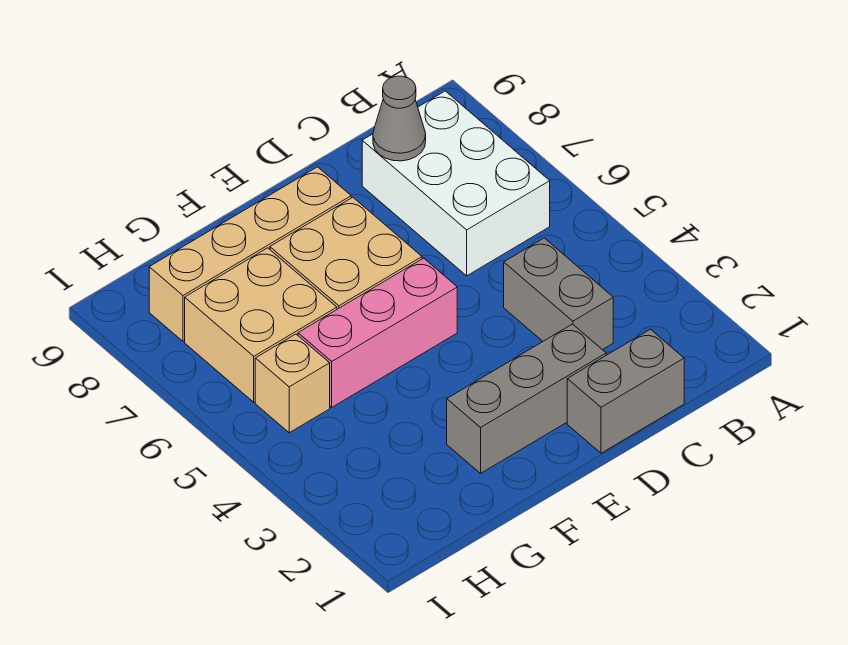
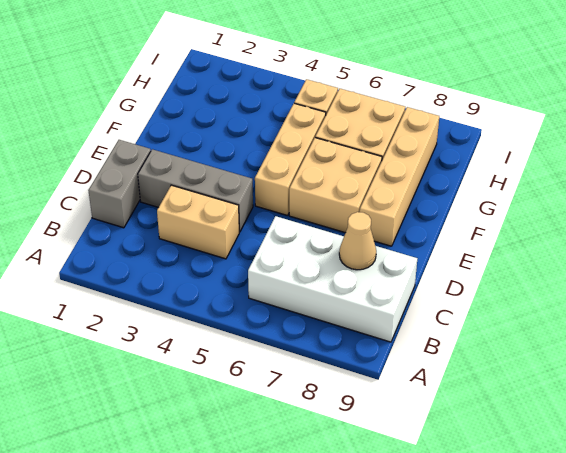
white brick B6:C8 level 1 -> white brick B6:C9 level 1
grey brick C3:C4 level 1 -> tan brick C3:C4 level 1
grey cone C8 level 2 -> tan cone C8 level 2
grey brick D2:F2 level 1 -> grey brick D2:D4 level 1
pink brick E5:G5 level 1 -> tan brick E5:G5 level 1

